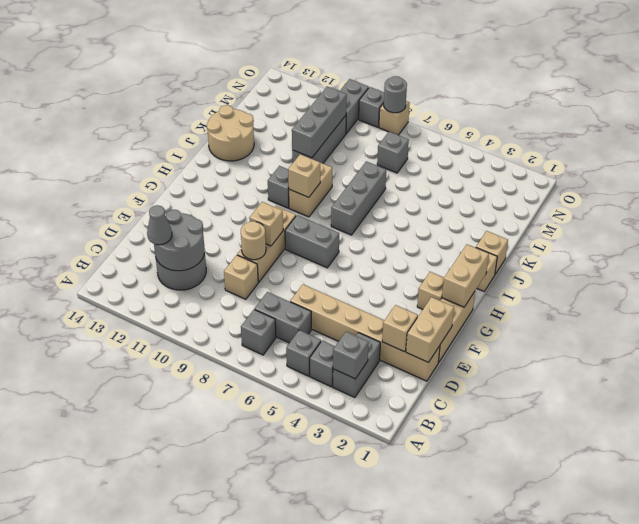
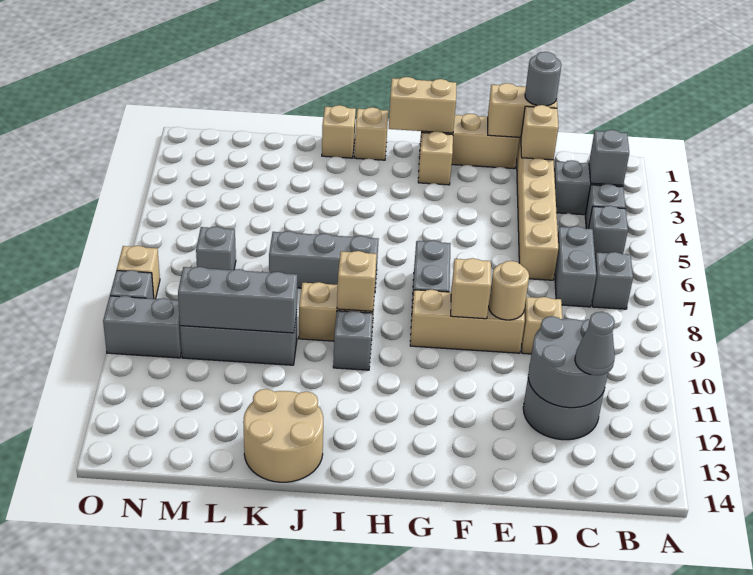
grey round brick O8 level 2 -> grey round brick D1 level 3

